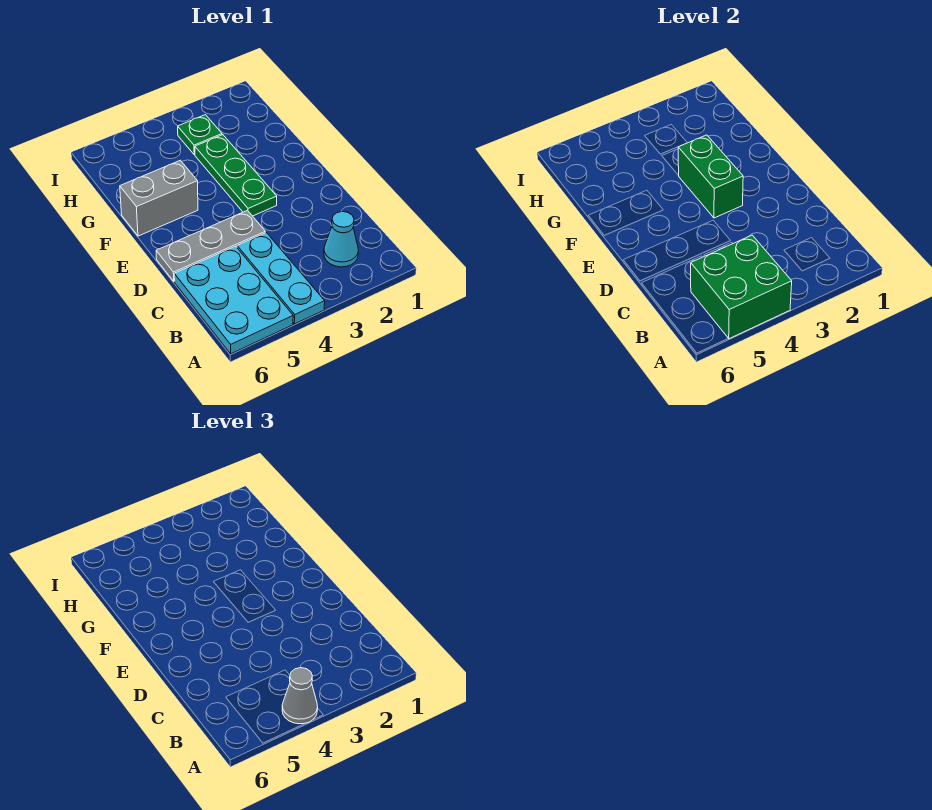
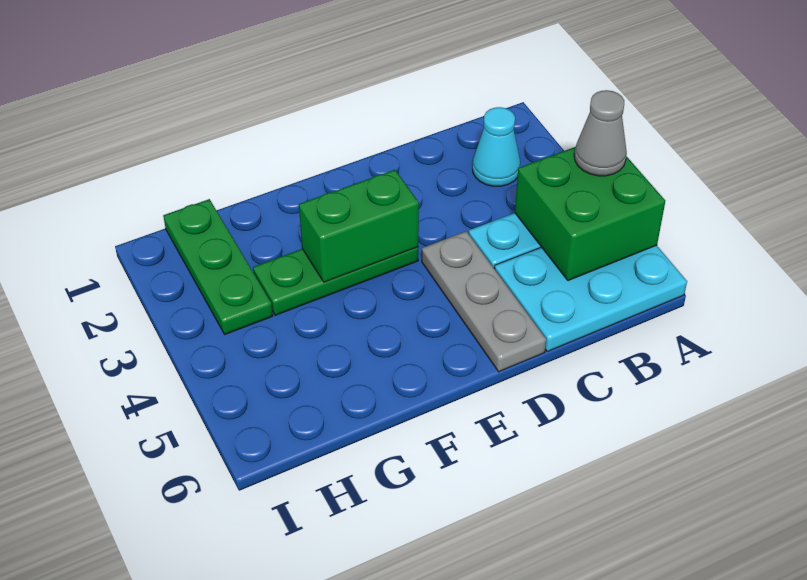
grey brick F5:F6 level 1 -> none
green plate H3 level 1 -> green plate H1:H3 level 1

